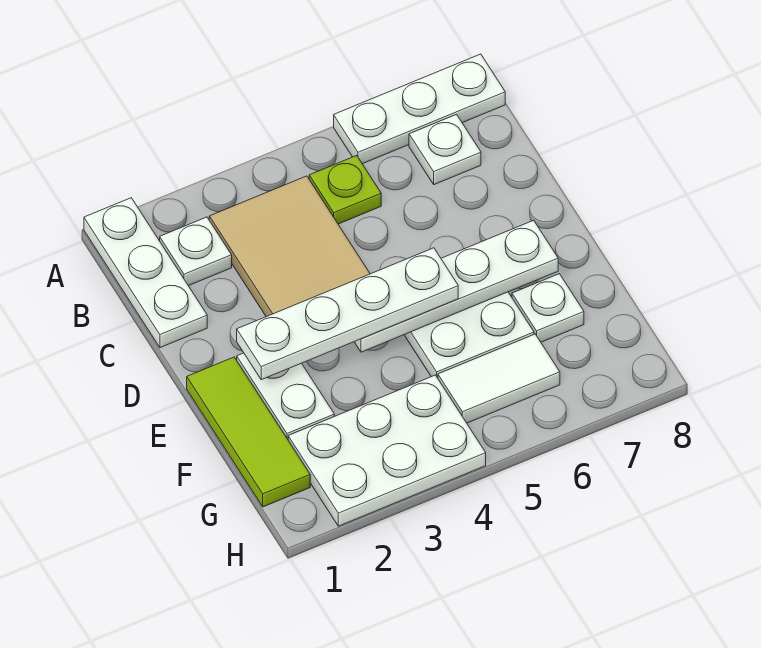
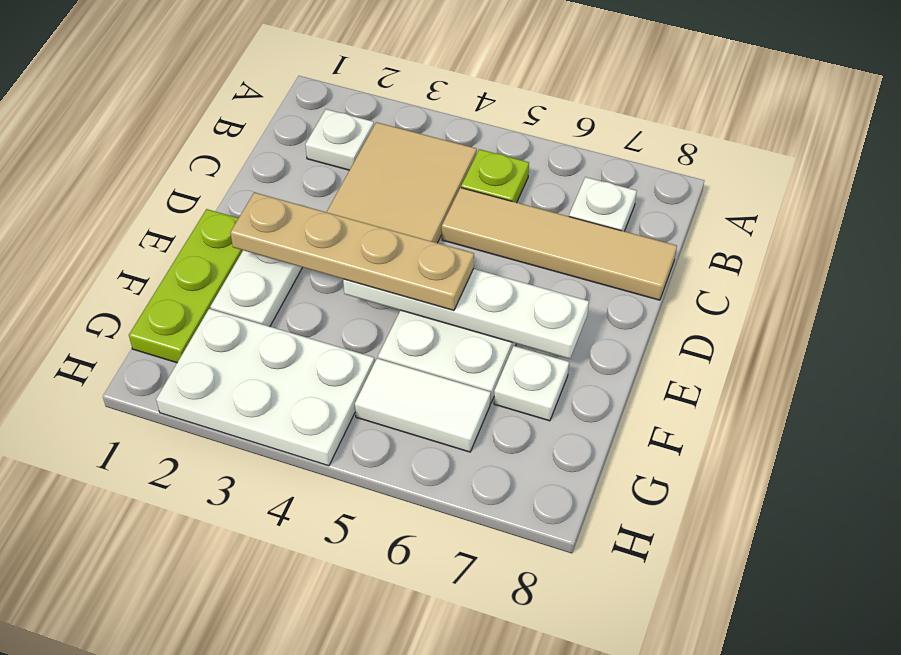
white plate A1:C1 level 1 -> none
white plate A6:A8 level 1 -> none
none -> tan tile C5:C8 level 1
lime tile E1:G1 level 1 -> lime plate E1:G1 level 1
white plate E2:E5 level 3 -> tan plate E2:E5 level 3

